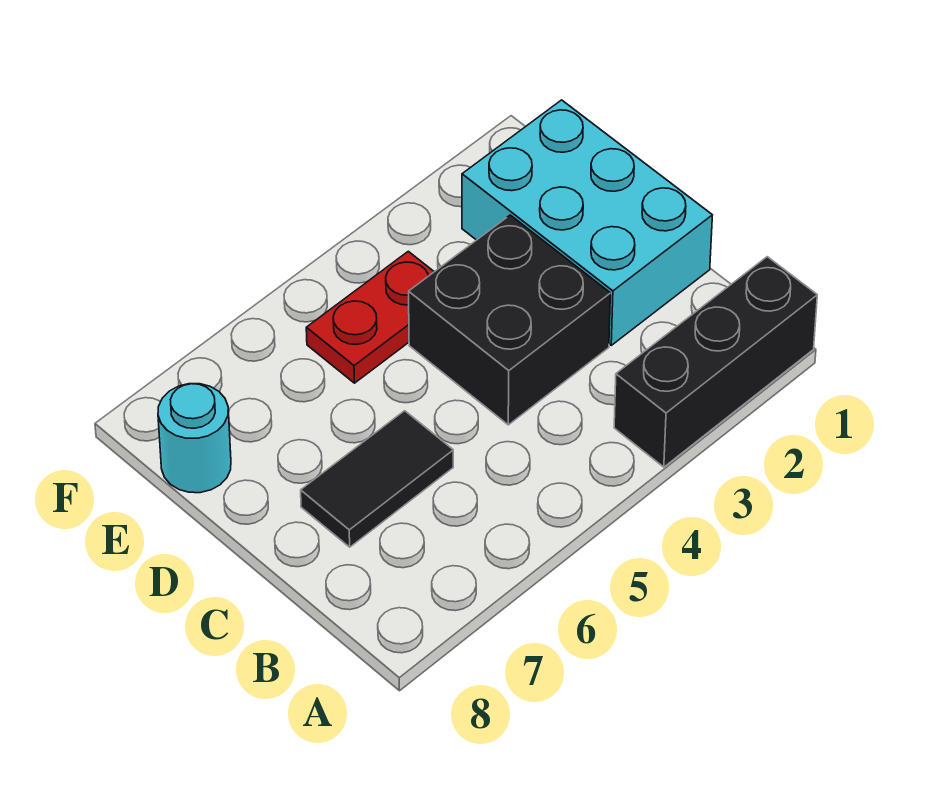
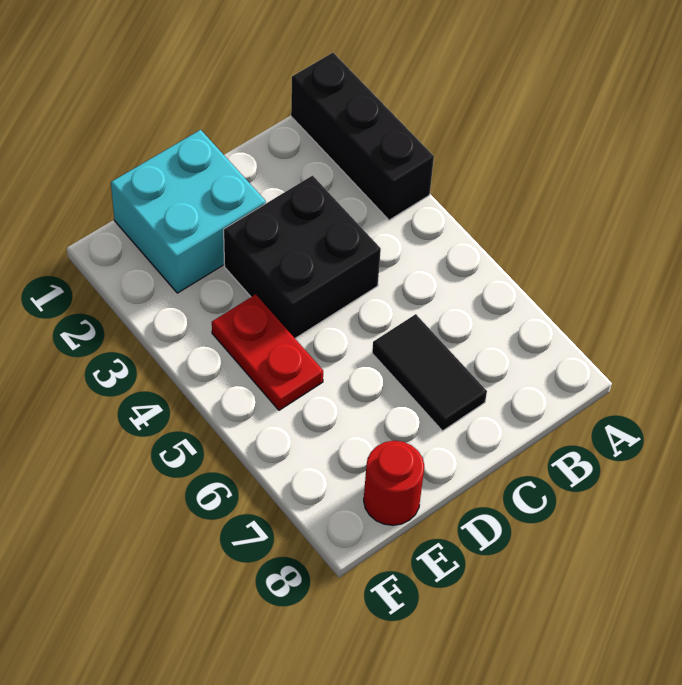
cyan brick C1:E2 level 1 -> cyan brick D1:E2 level 1
cyan round brick E8 level 1 -> red round brick E8 level 1

